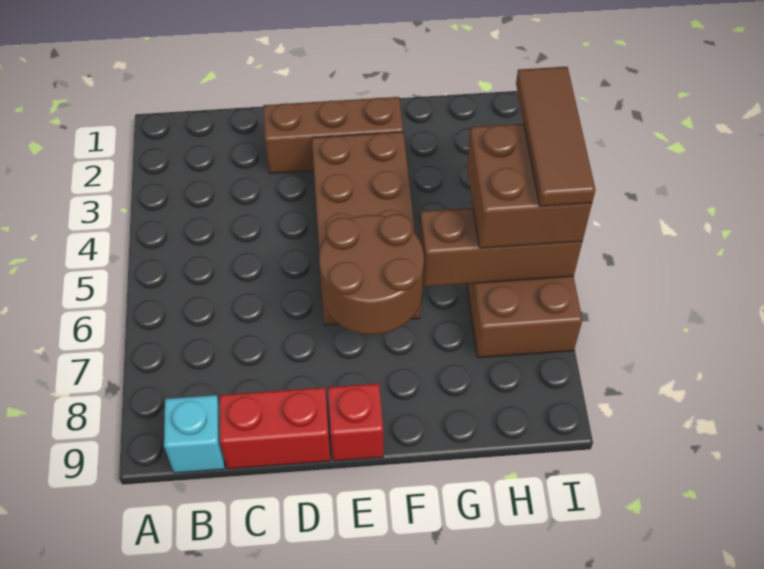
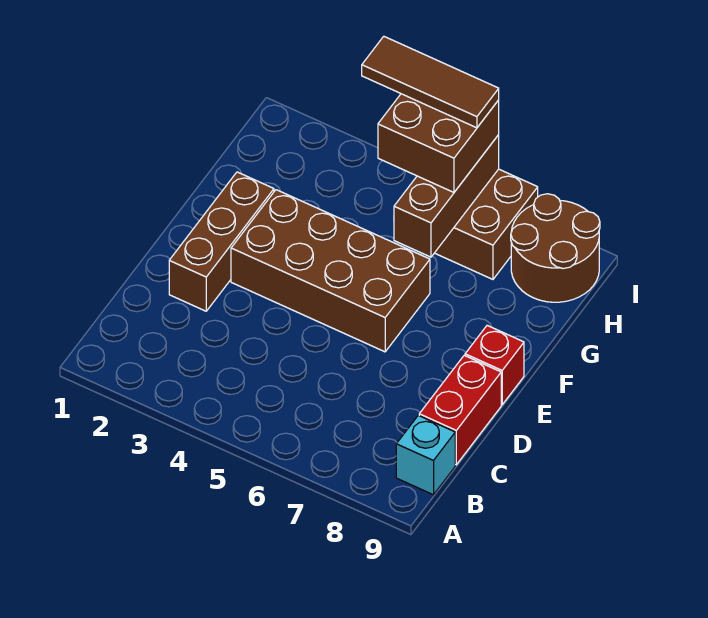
brown round brick E6:F7 level 2 -> brown round brick H8:I9 level 1

